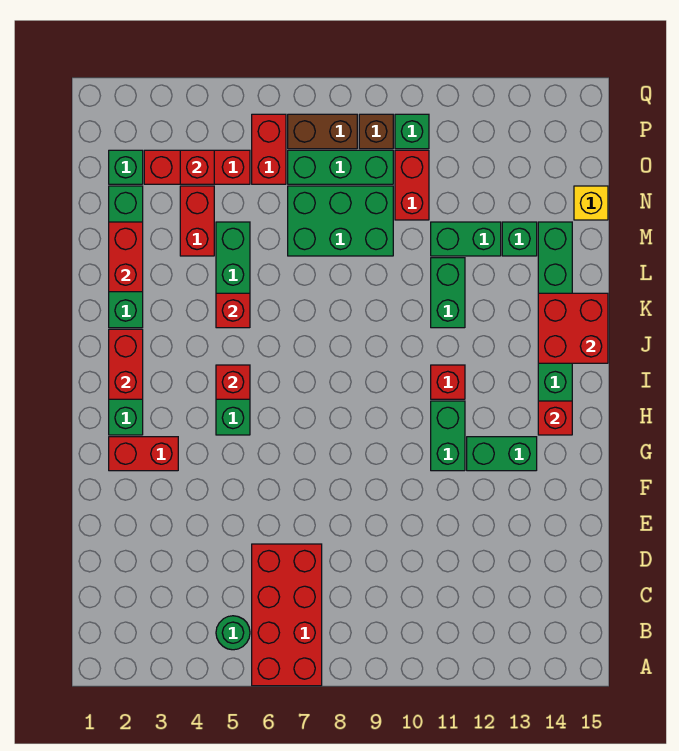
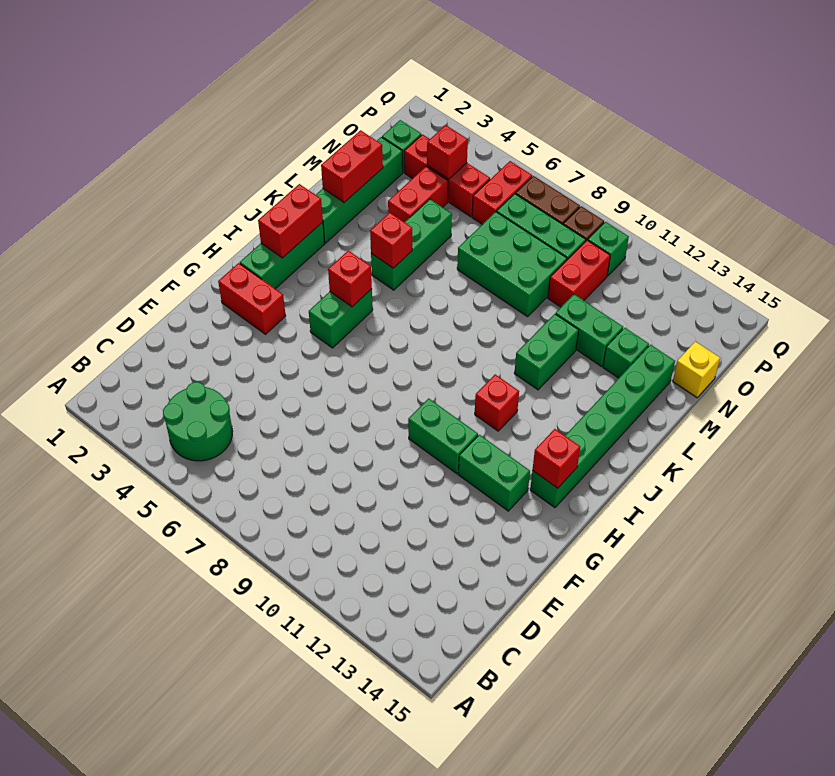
red brick A6:D7 level 1 -> none
green round brick B5 level 1 -> green round brick B4:C5 level 1
green brick G11:H11 level 1 -> green brick G10:G11 level 1
red brick J14:K15 level 2 -> none

